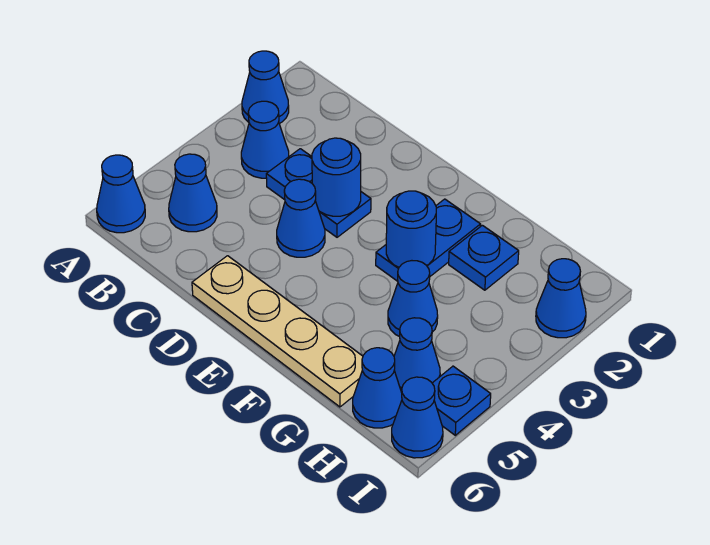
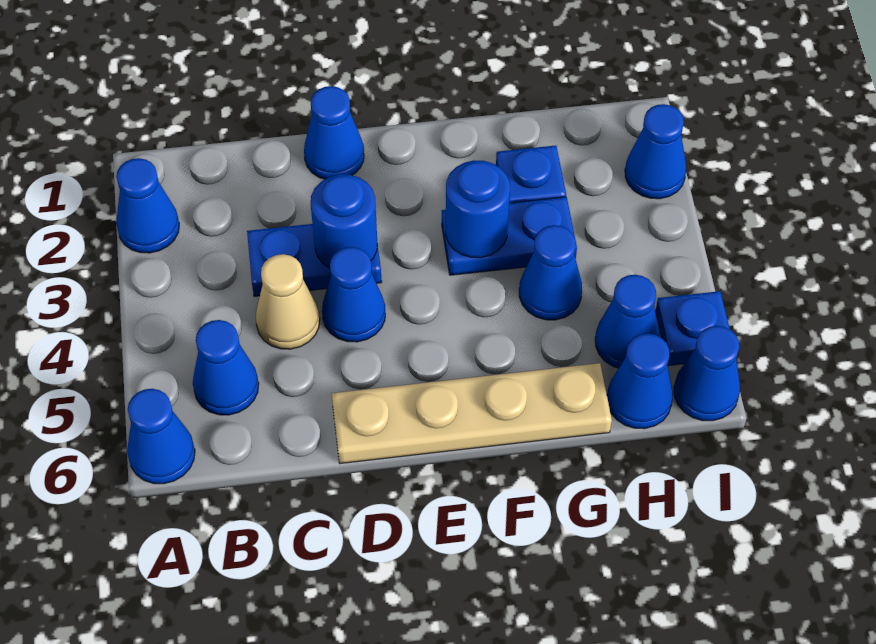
blue cone B3 level 1 -> blue cone D1 level 1
none -> tan cone C4 level 1
blue plate F2:F3 level 1 -> blue plate F3:G3 level 1

